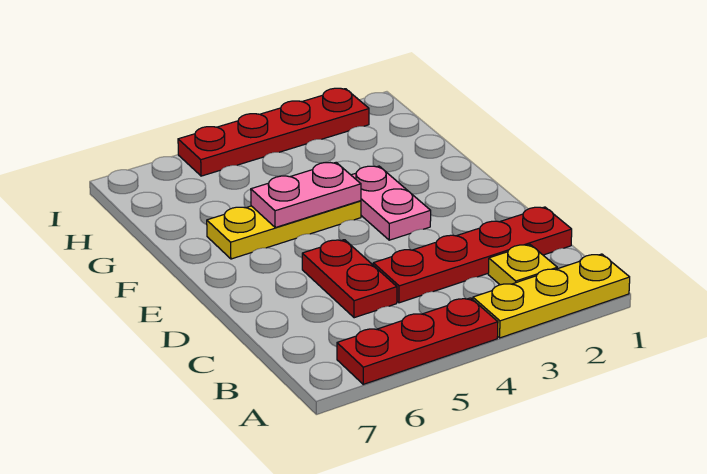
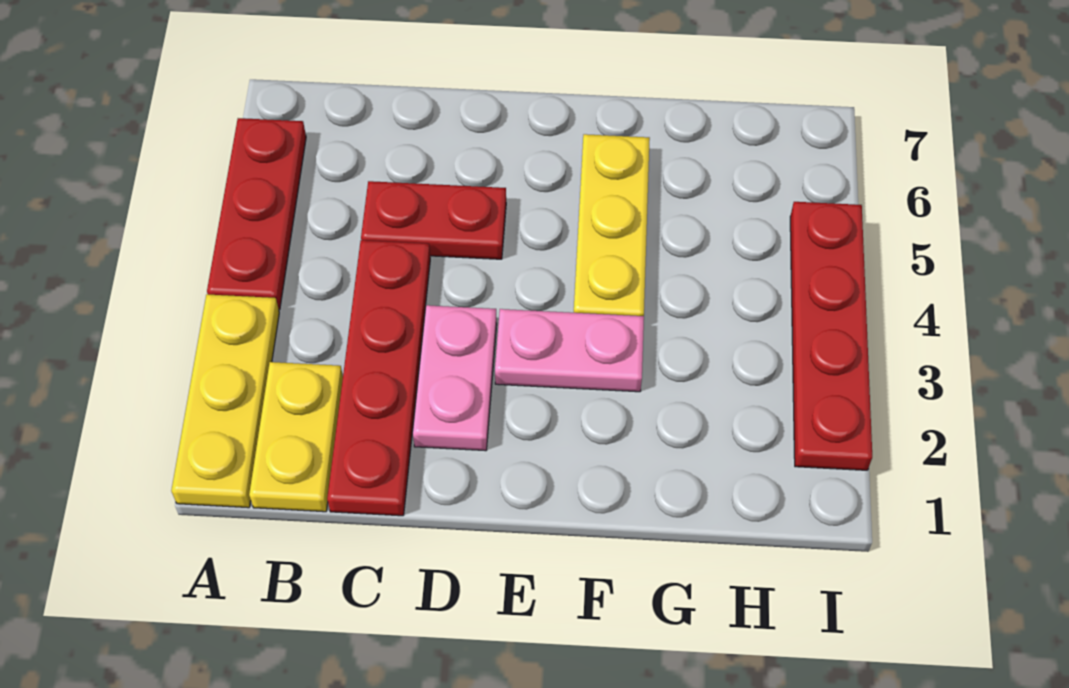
yellow plate B2 level 1 -> yellow plate B1:B2 level 1
pink plate F4:F5 level 2 -> pink plate D2:D3 level 1

